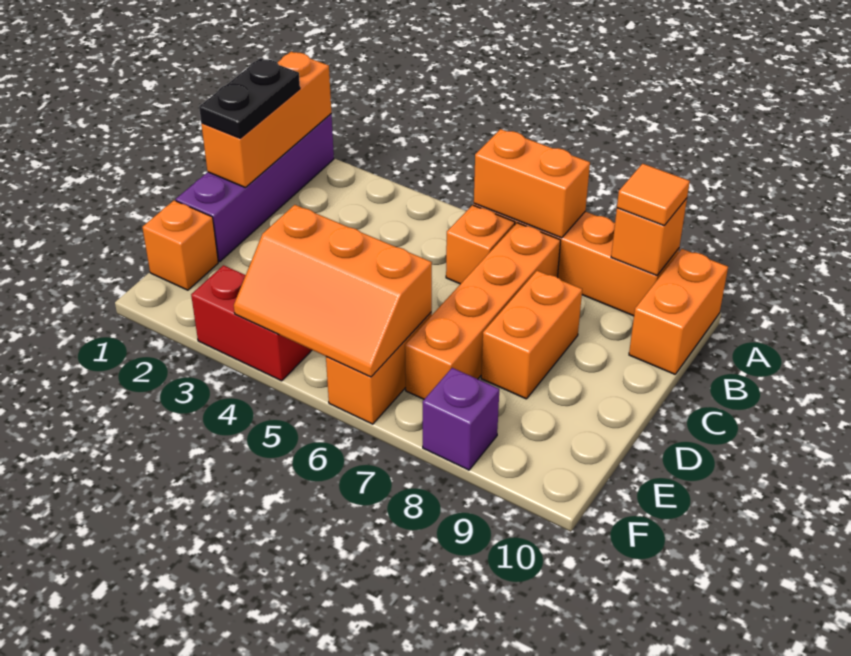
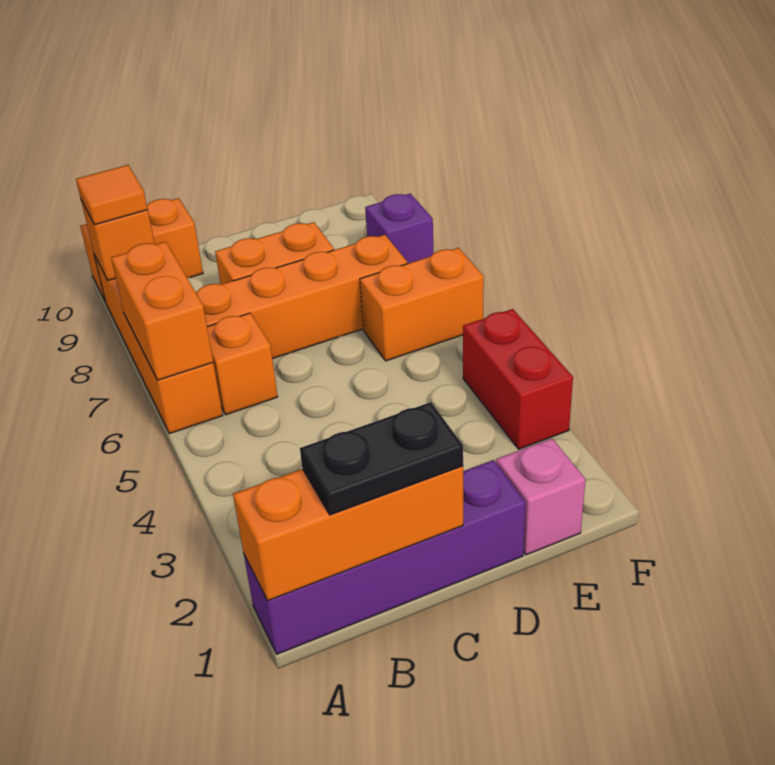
orange brick E1 level 1 -> pink brick E1 level 1
orange slope E4:F6 level 2 top E -> none

